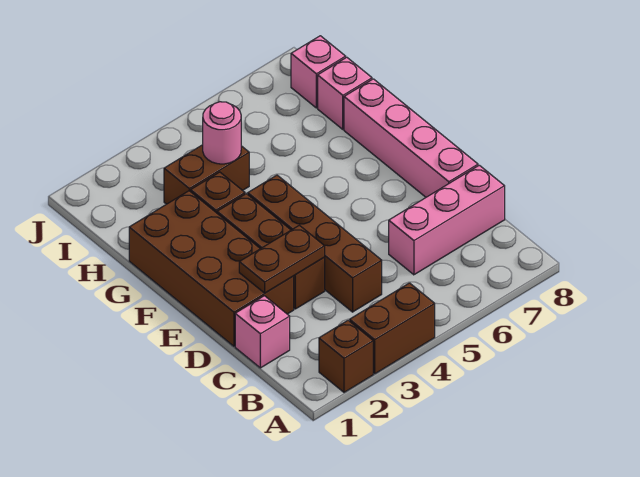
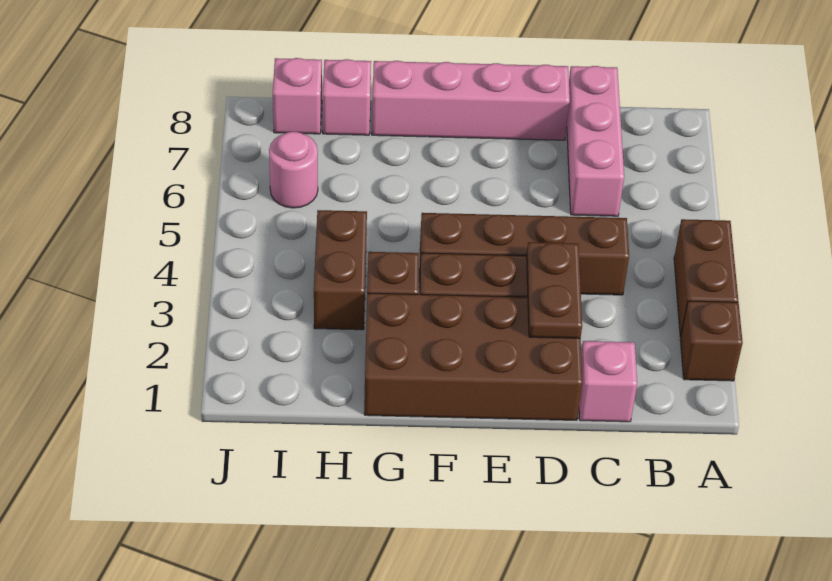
pink round brick H4 level 2 -> pink round brick I6 level 1

